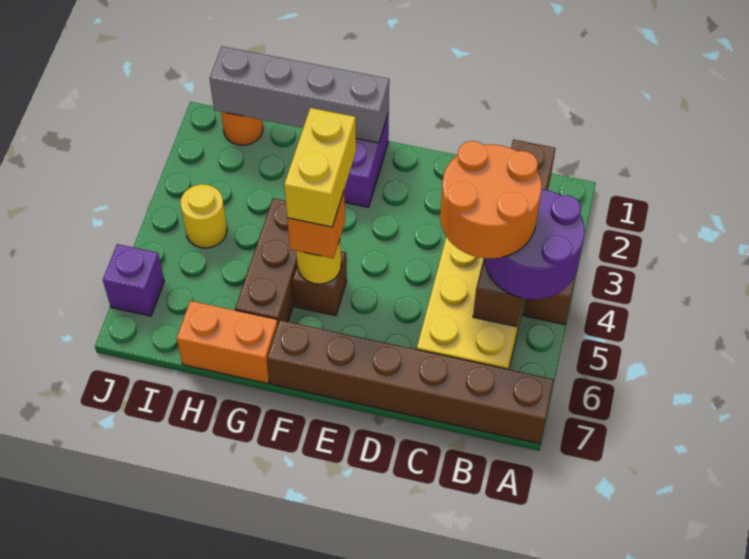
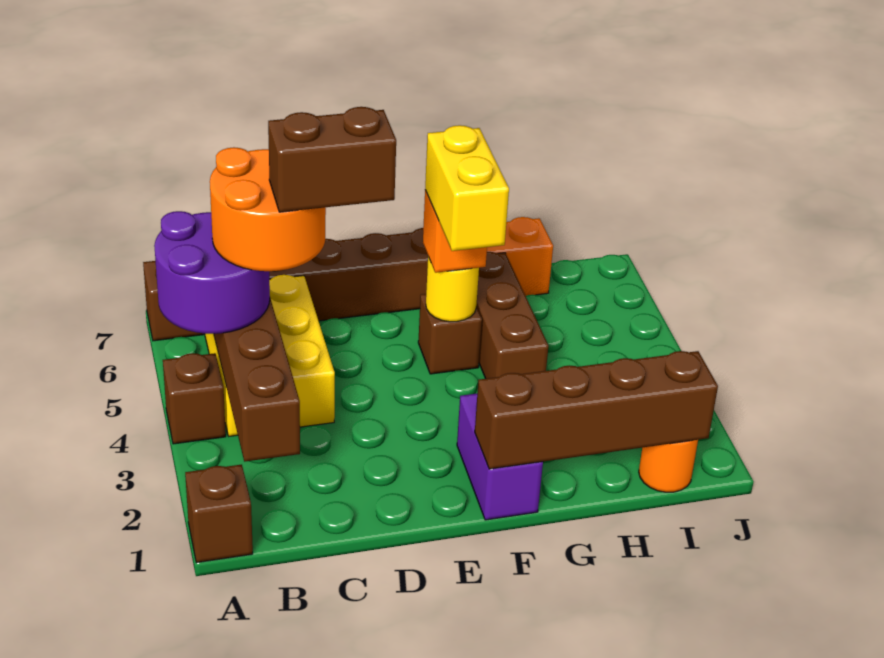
none -> brown brick A1 level 1
none -> brown brick C4:D4 level 5
grey brick F1:I1 level 2 -> brown brick F1:I1 level 2
yellow round brick I4 level 1 -> none
purple brick J6 level 1 -> none

